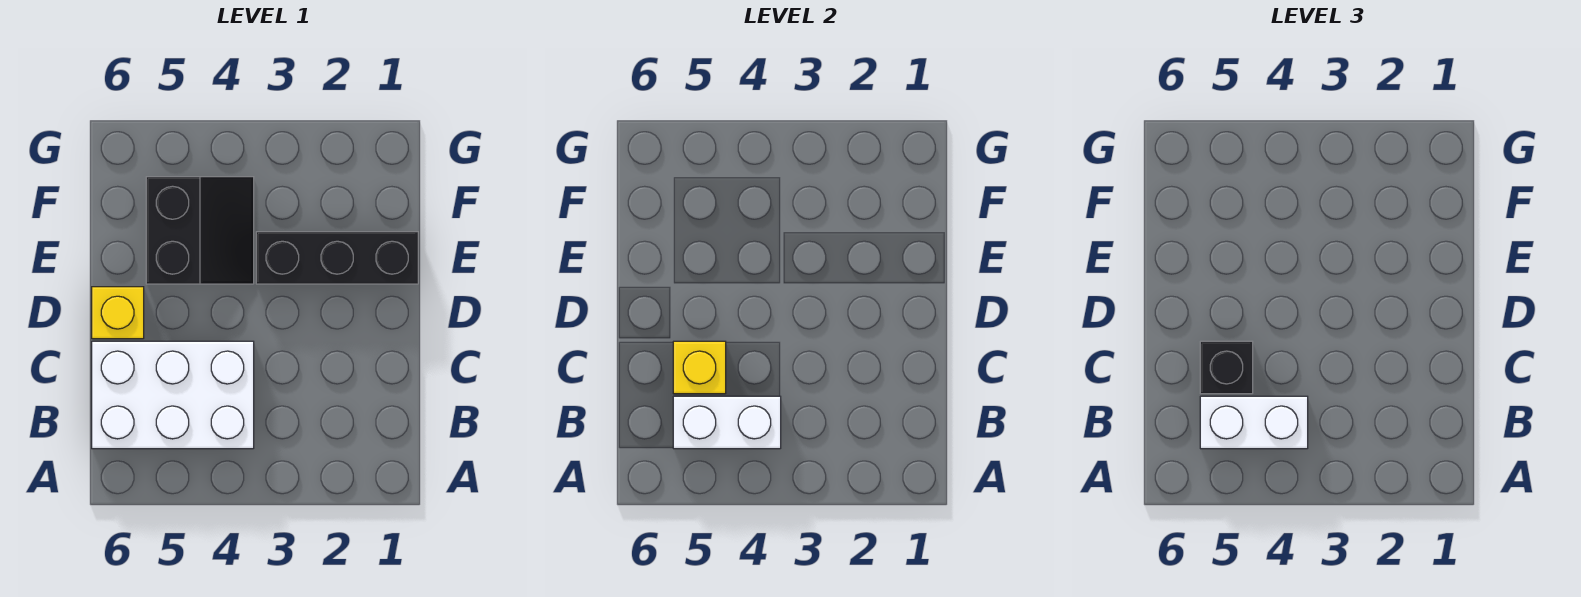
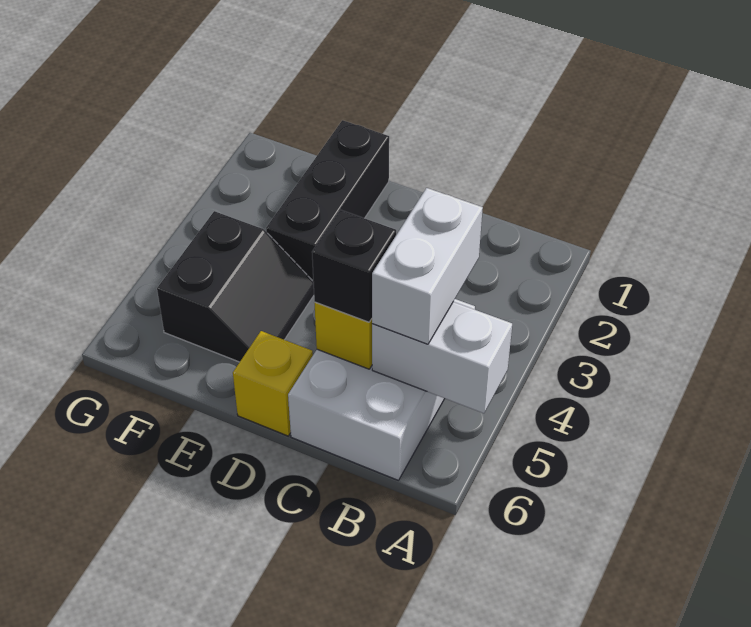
white brick B4:B5 level 2 -> white brick A5:B5 level 2
black slope E4:F5 level 1 top 5 -> black slope E4:F5 level 1 top F

